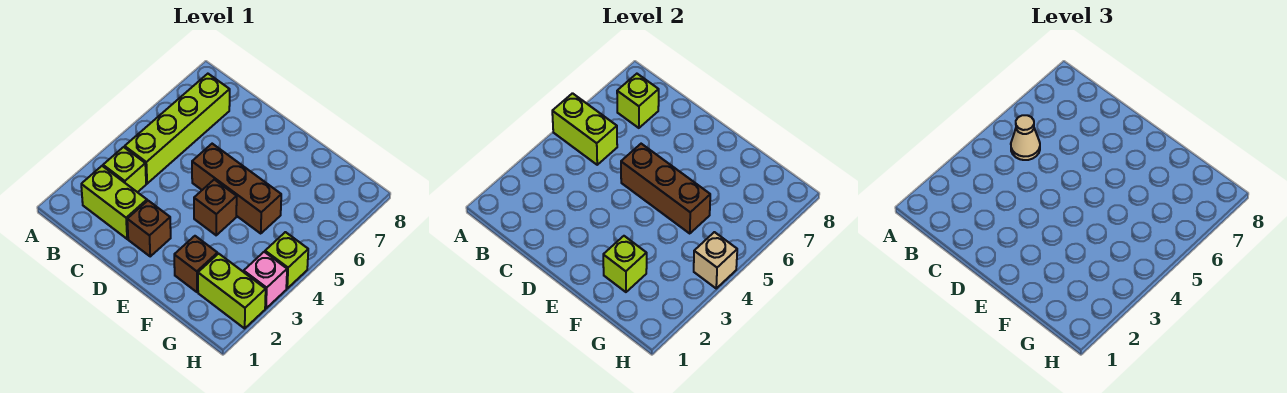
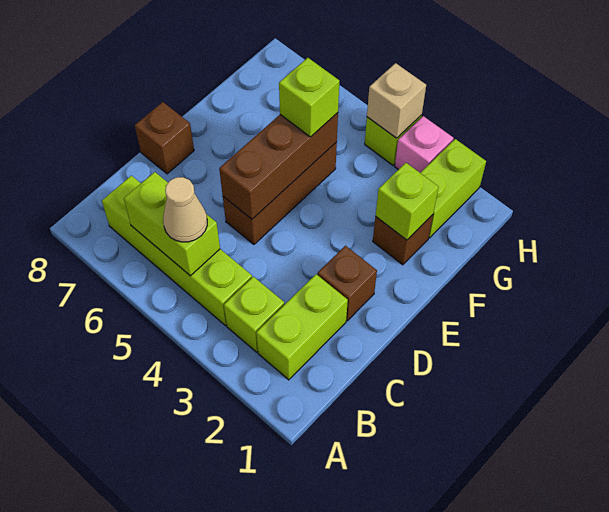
lime brick A5:B5 level 2 -> lime brick B5:B6 level 2
lime brick B7 level 2 -> lime brick F5 level 3
brown brick E4 level 1 -> brown brick D8 level 1

